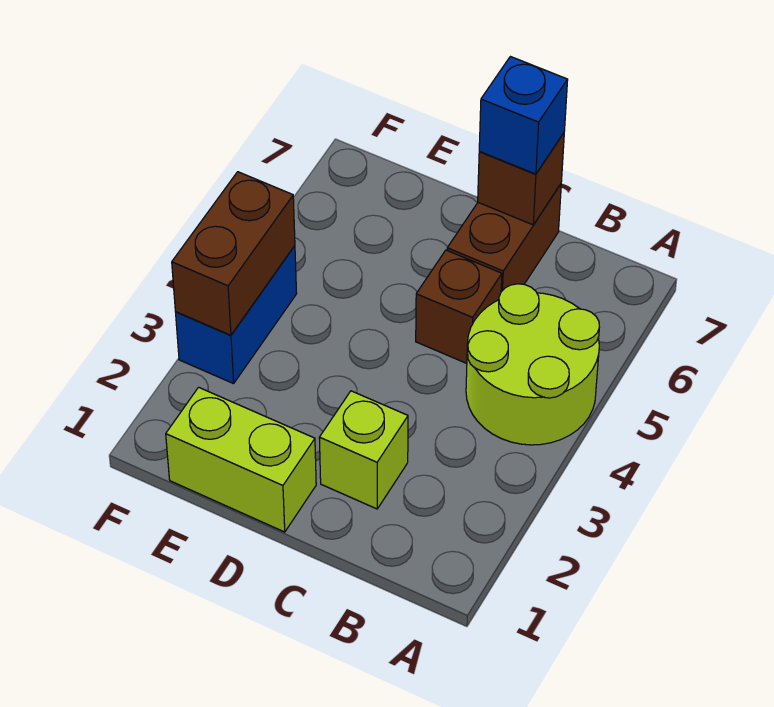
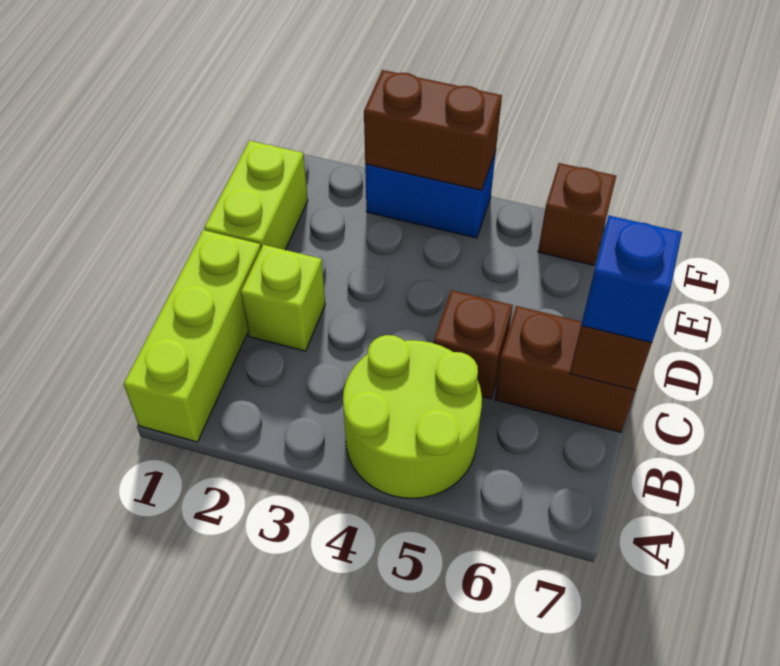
none -> lime brick A1:C1 level 1
none -> brown brick F6 level 1

